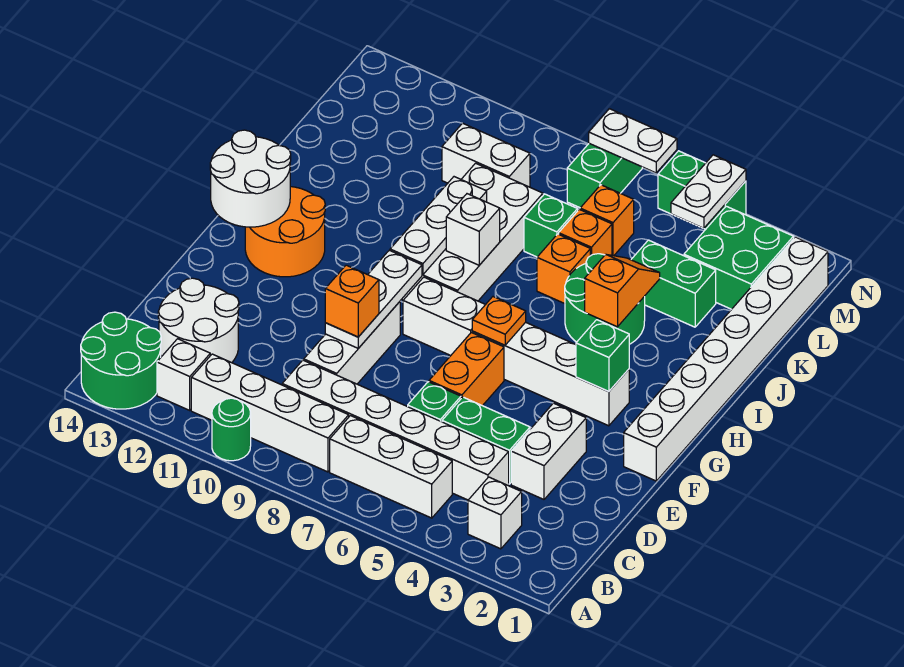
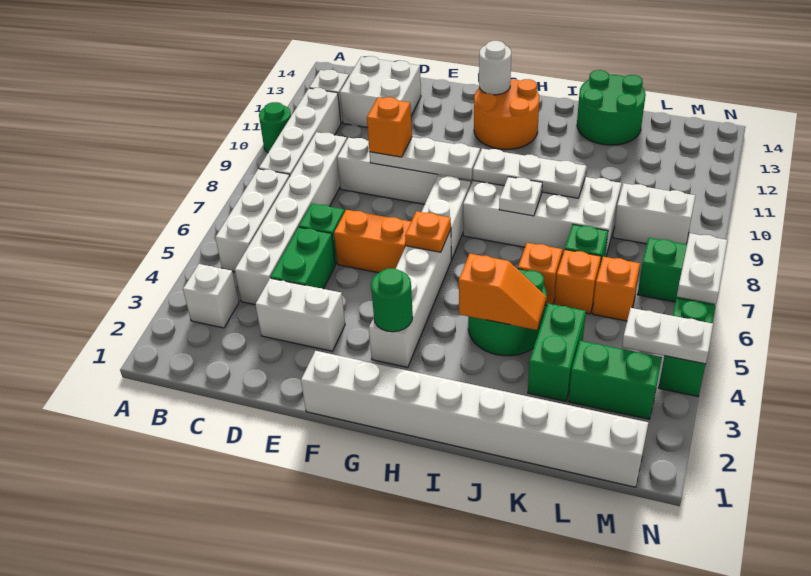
green round brick A13:B14 level 1 -> green round brick J13:K14 level 1
white round brick C12:D13 level 1 -> white brick C12:D13 level 1
green brick G3 level 2 -> green round brick G3 level 2
white round brick G13:H14 level 2 -> white round brick G13 level 2
white brick I8 level 2 -> white plate I8 level 2
green brick L2:M3 level 1 -> green brick L3:M3 level 1
white brick L9:L10 level 1 -> white brick L9:M9 level 1

